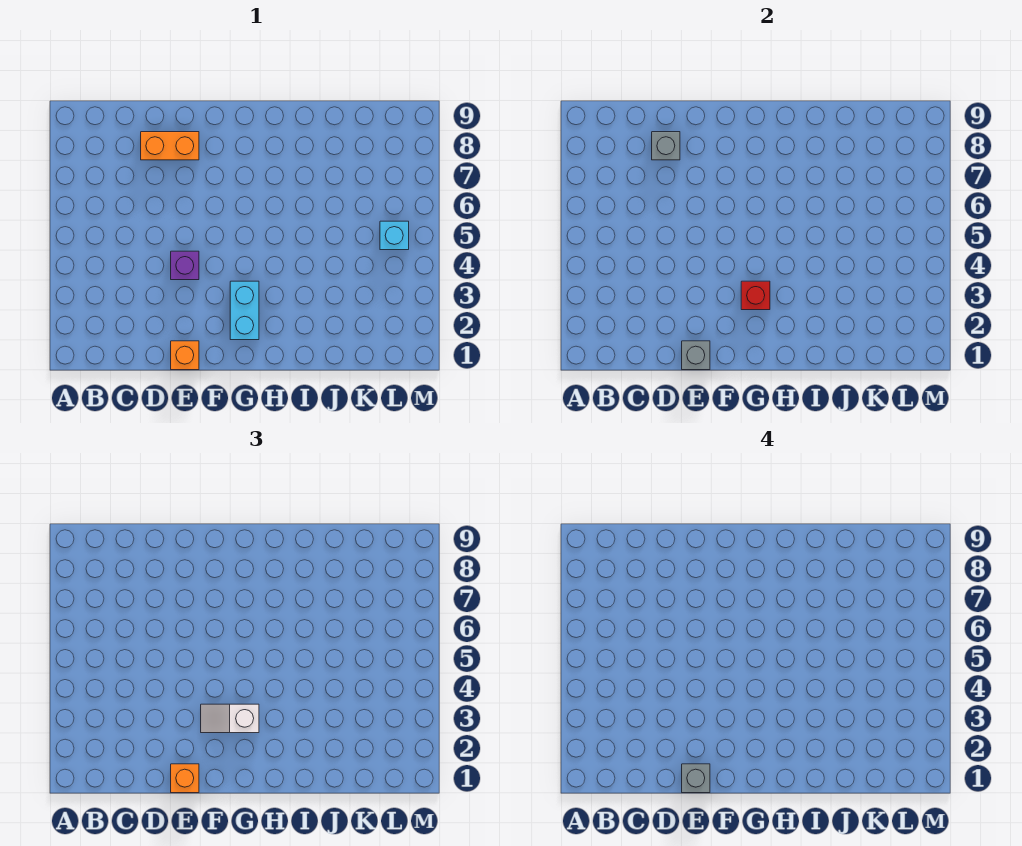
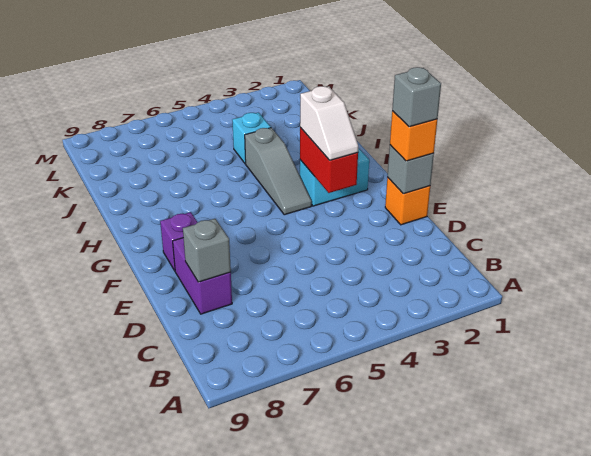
orange brick D8:E8 level 1 -> purple brick D8:E8 level 1
purple brick E4 level 1 -> purple brick F8 level 1
red brick G3 level 2 -> red brick F3:G3 level 2
none -> grey slope G4:I4 level 1 top I
cyan brick L5 level 1 -> cyan brick J4 level 1

